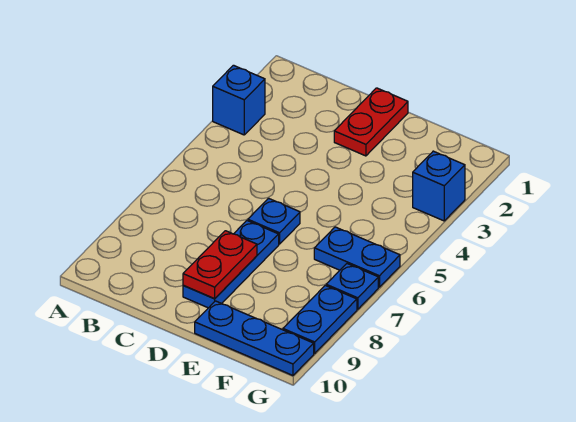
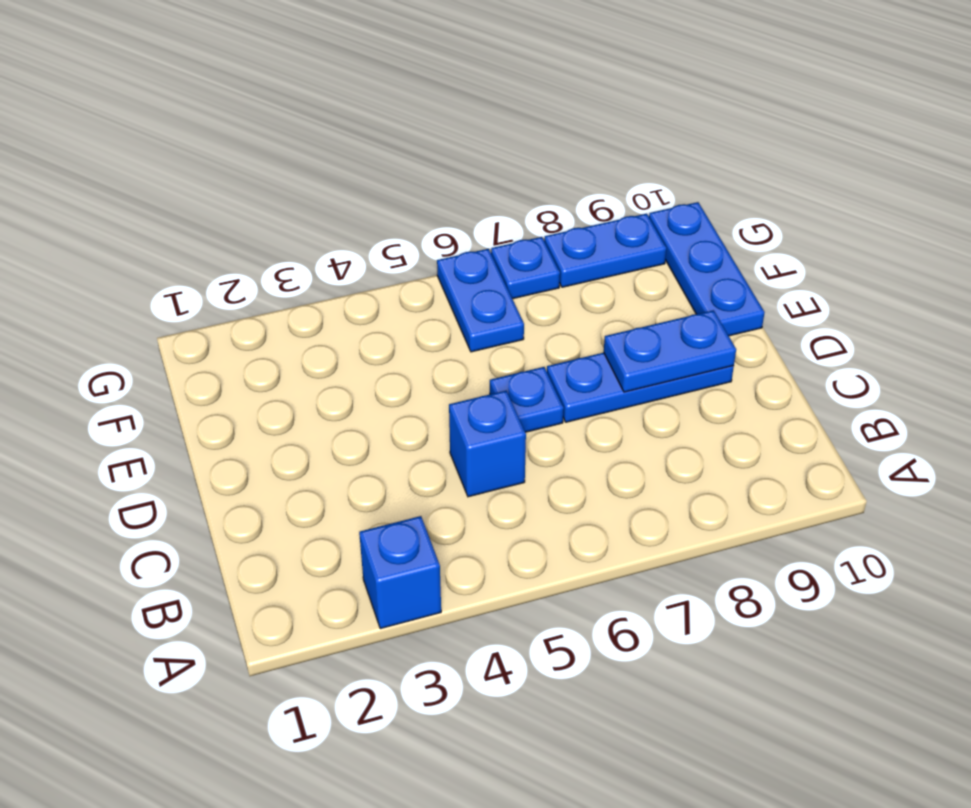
red plate D1:D2 level 1 -> none
red plate D8:D9 level 2 -> blue plate D8:D9 level 2
blue brick G3 level 1 -> blue brick C5 level 1

